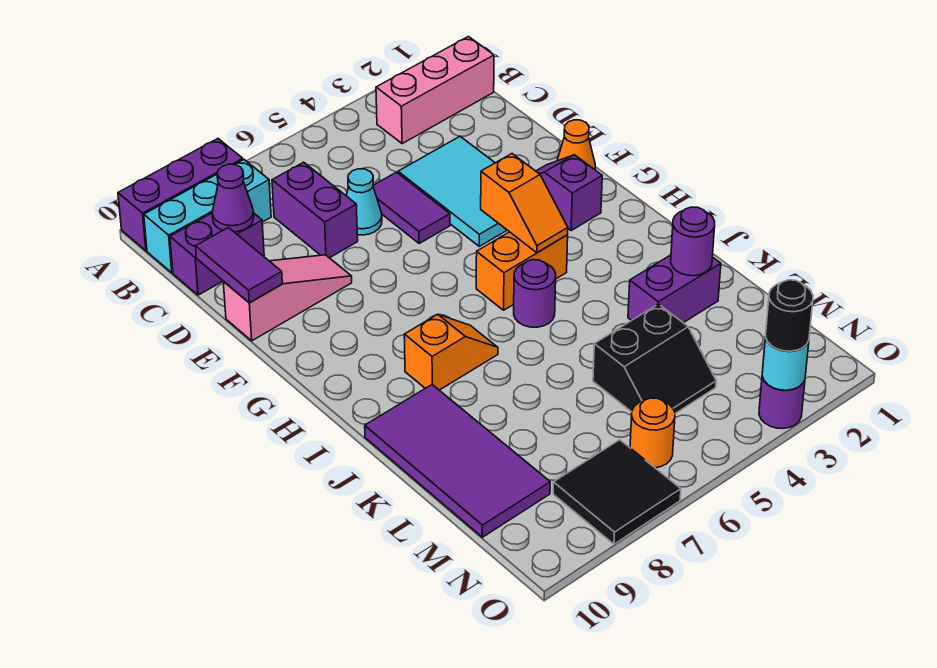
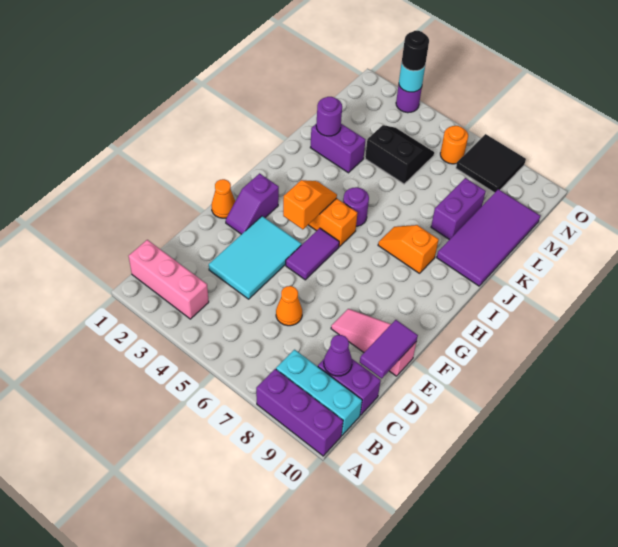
purple brick C7:D7 level 1 -> purple brick K8:L8 level 1
purple tile D5:E5 level 1 -> purple tile F5:G5 level 1
cyan cone D6 level 1 -> orange cone D6 level 1

